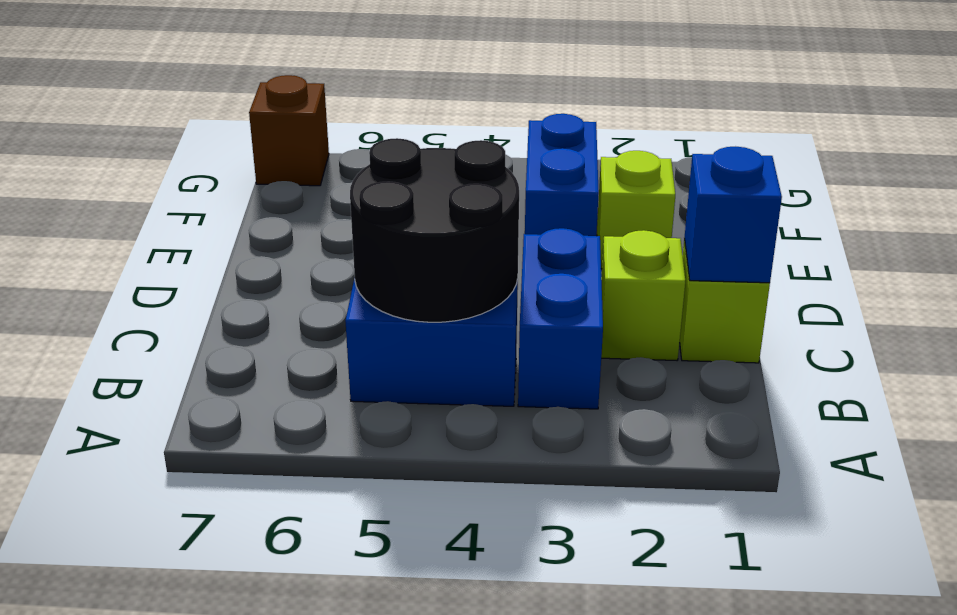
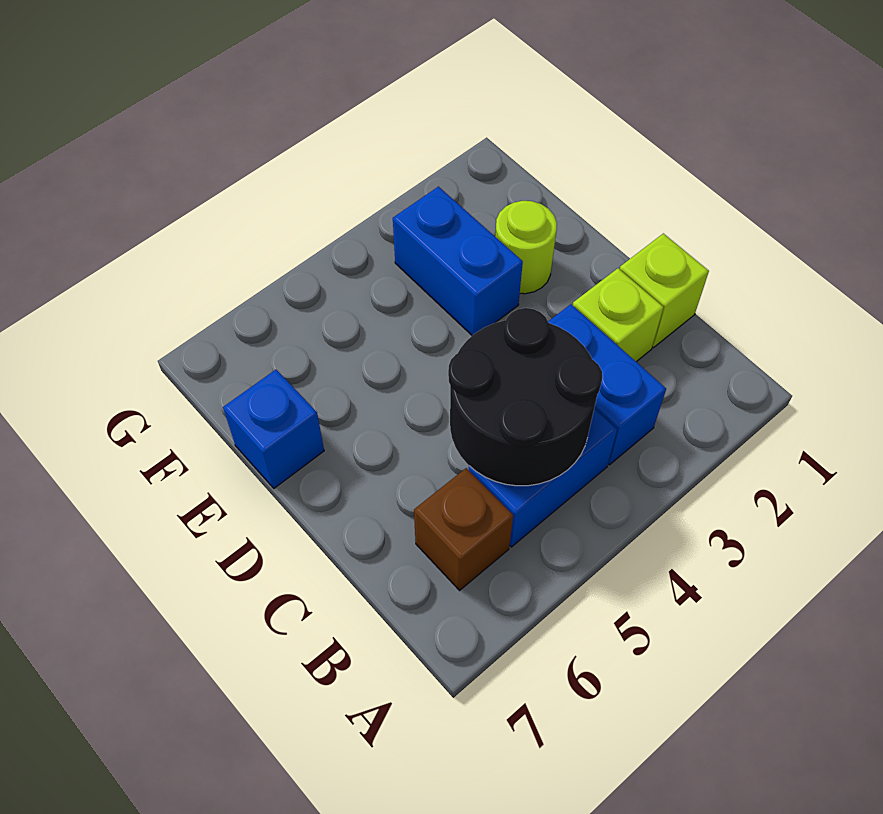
blue brick C1 level 2 -> blue brick E7 level 1
lime brick E2 level 1 -> lime round brick E2 level 1
brown brick G7 level 1 -> brown brick B6 level 1

